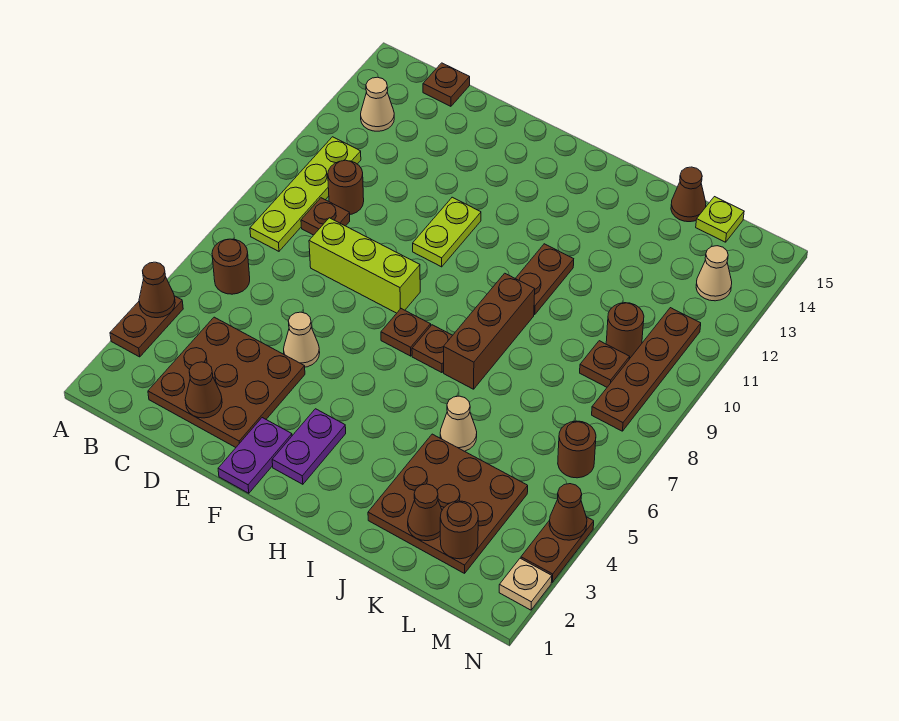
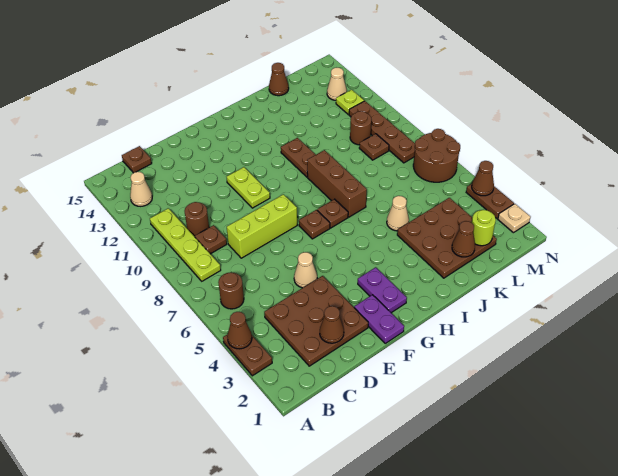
brown round brick L2 level 2 -> lime round brick L2 level 2
lime plate L15 level 1 -> lime plate M12 level 1
brown round brick M6 level 1 -> brown round brick M6:N7 level 1

